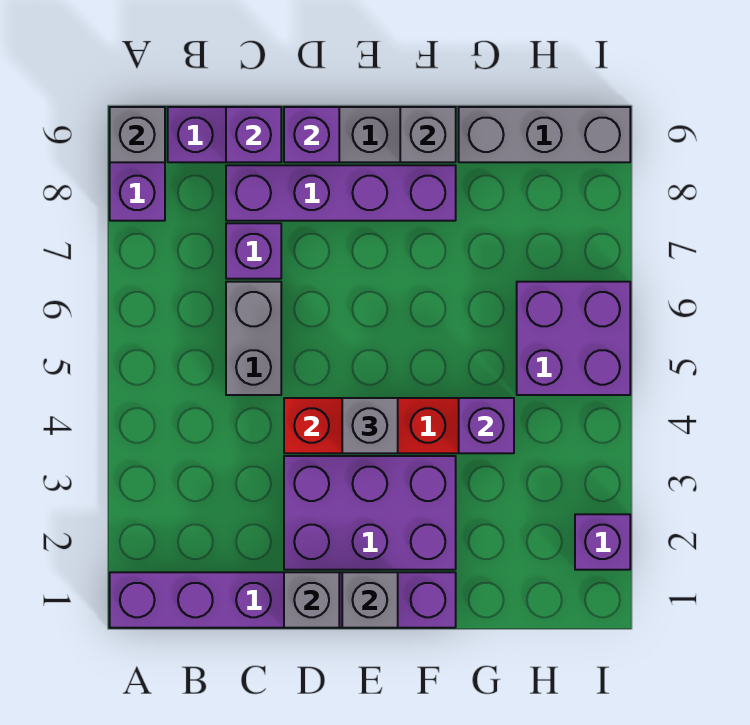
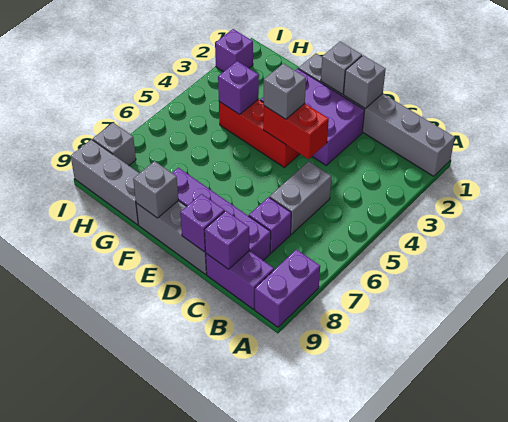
purple brick A1:F1 level 1 -> grey brick A1:F1 level 1
grey brick A9 level 2 -> grey brick I8 level 1
purple brick H5:I6 level 1 -> none

